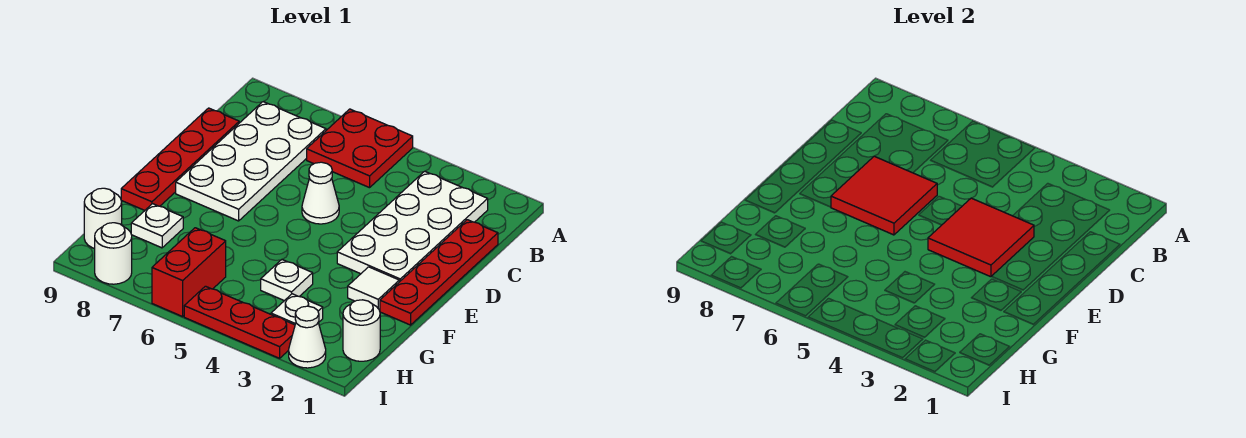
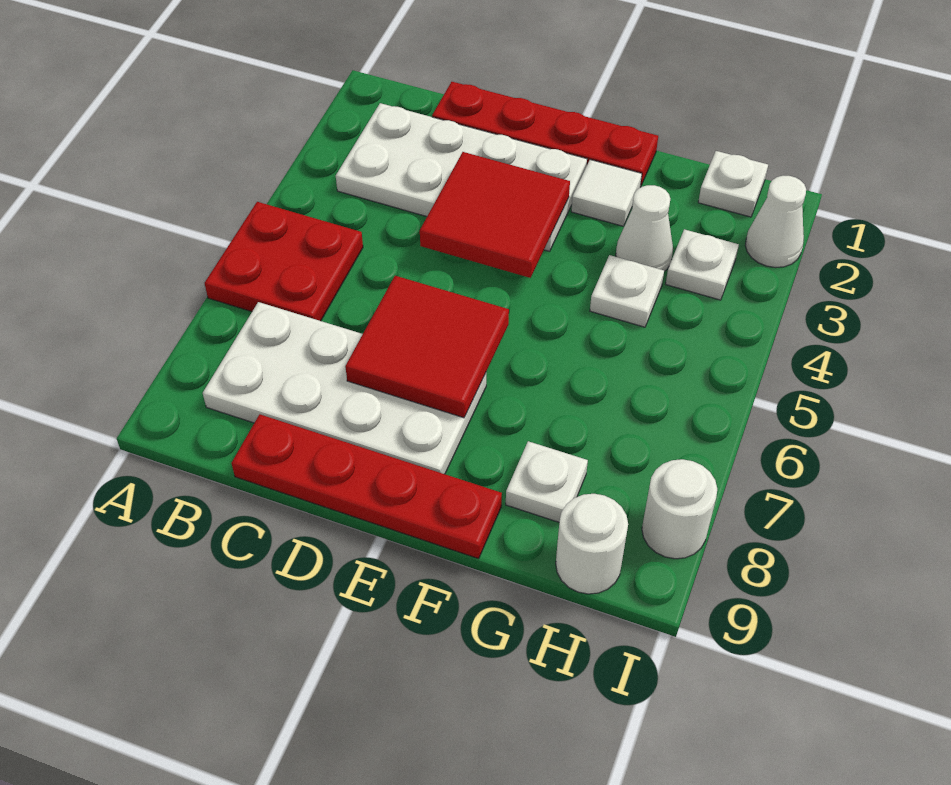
white cone D5 level 1 -> white cone G3 level 1
white round brick H1 level 1 -> white plate H1 level 1
red brick H6:I6 level 1 -> none
red plate I3:I5 level 1 -> none

